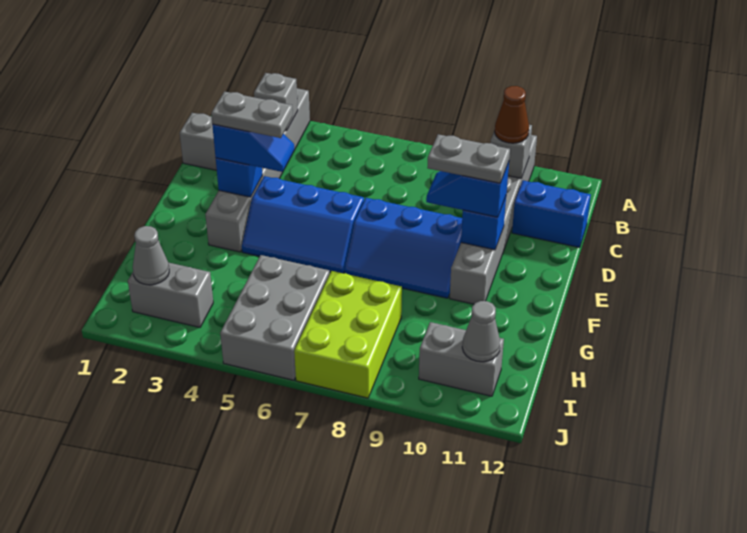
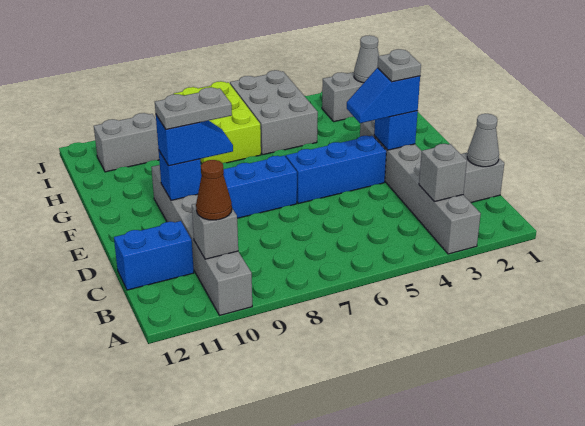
grey plate E3:E4 level 4 -> grey plate E3 level 4
grey cone I11 level 2 -> grey cone C1 level 2

